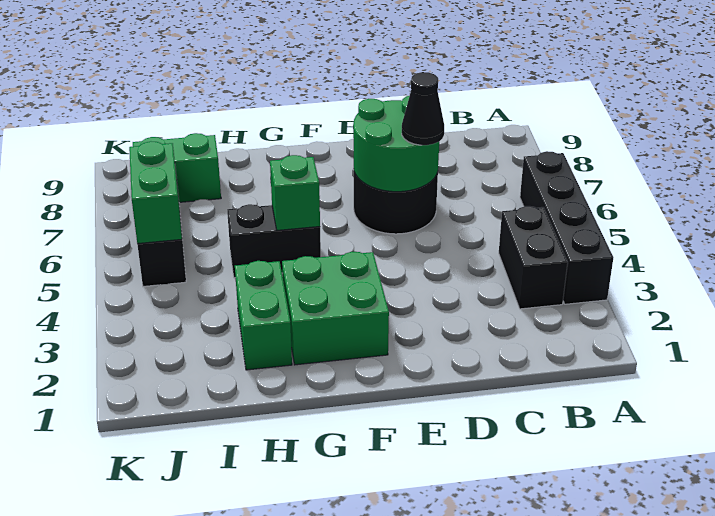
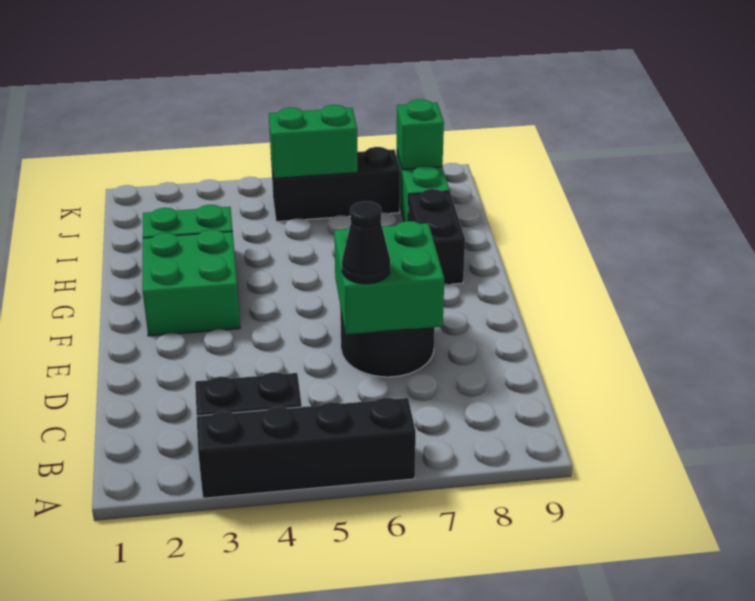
green round brick D6:E7 level 2 -> green brick D6:E7 level 2
black brick G5:H5 level 1 -> black brick G8:H8 level 1
green brick G5 level 2 -> green brick J8 level 2

